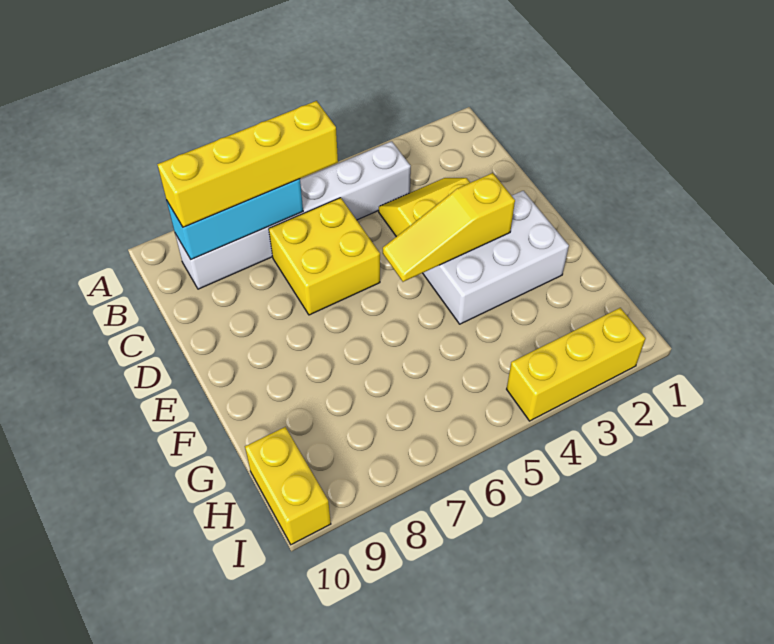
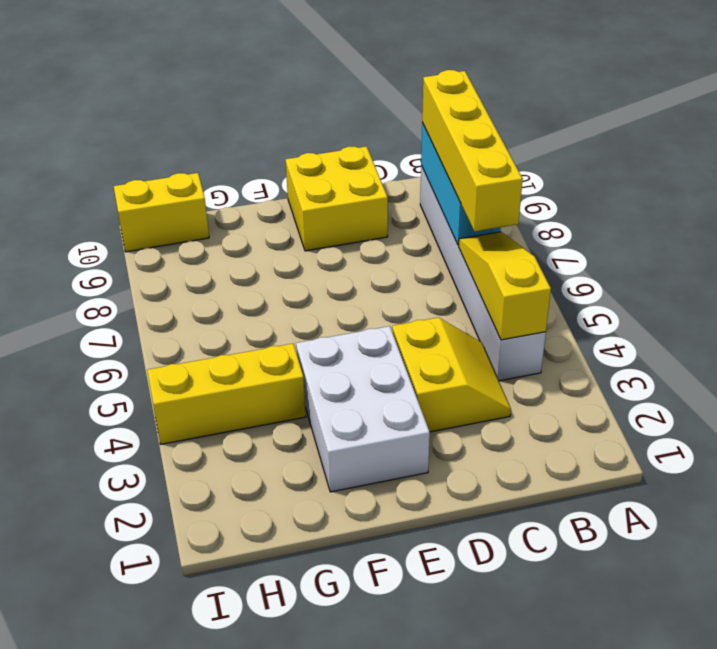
yellow brick C6:D7 level 1 -> yellow brick D9:E10 level 1
yellow slope E3:E5 level 2 top 3 -> yellow slope B4:B6 level 2 top 4
yellow brick I2:I4 level 1 -> yellow brick G4:I4 level 1

